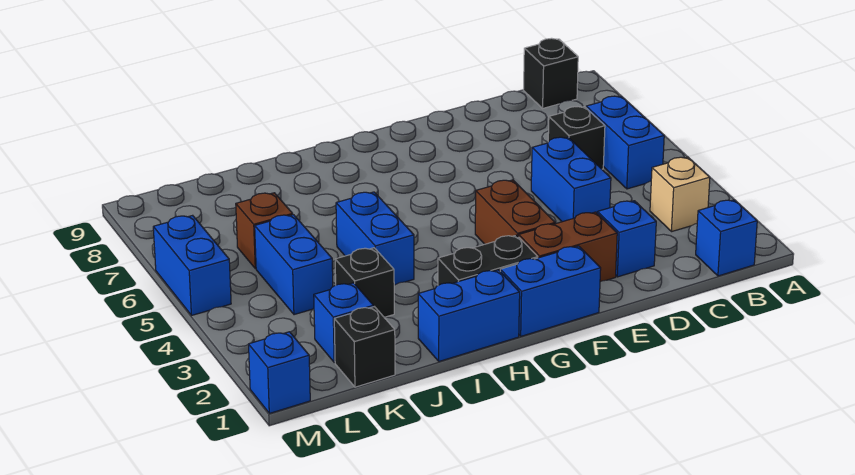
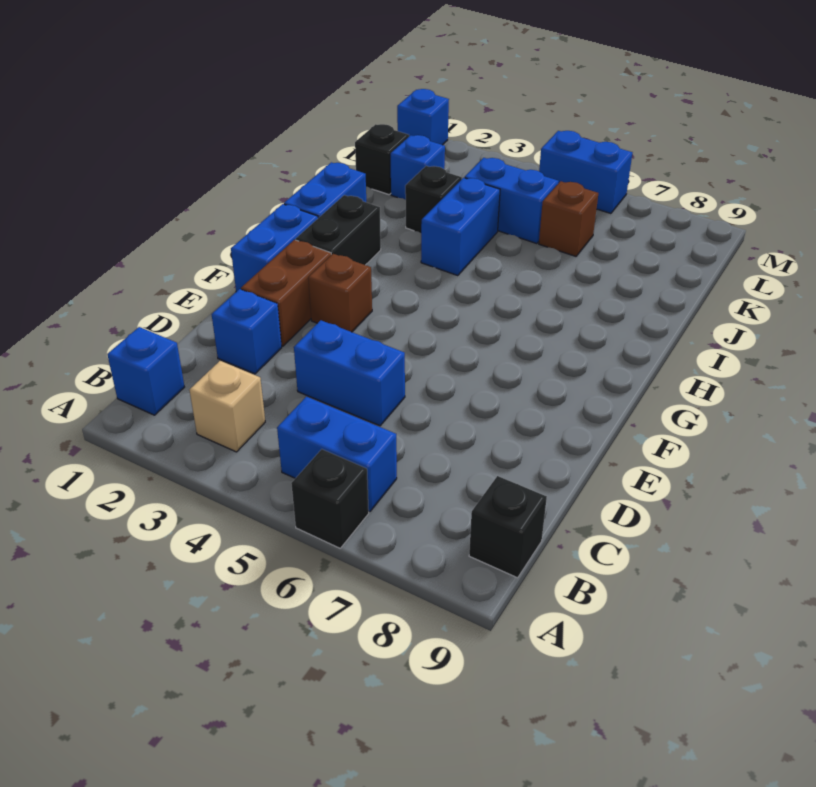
black brick C6 level 1 -> black brick A6 level 1
brown brick F3:F4 level 1 -> brown brick F3 level 1
blue brick I4:I5 level 1 -> blue brick I4:J4 level 1

